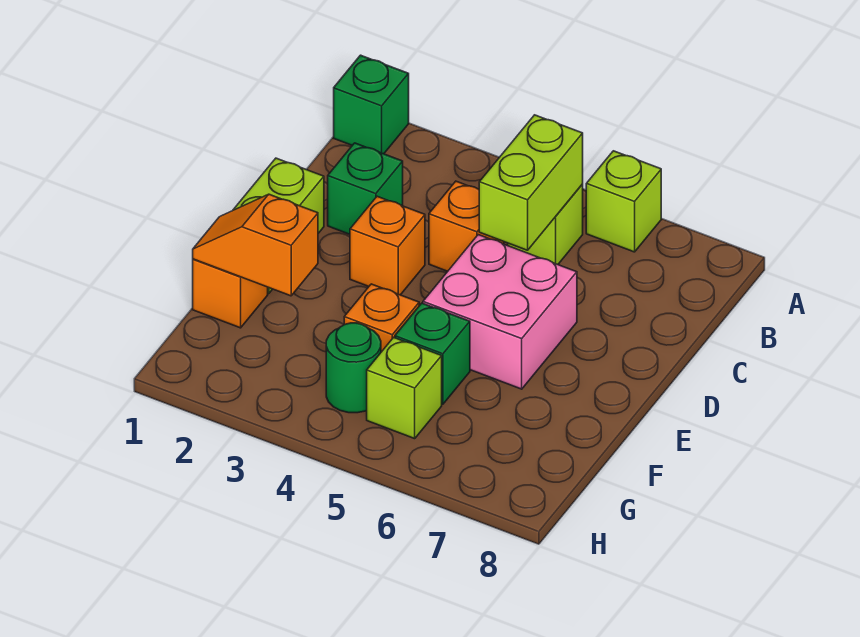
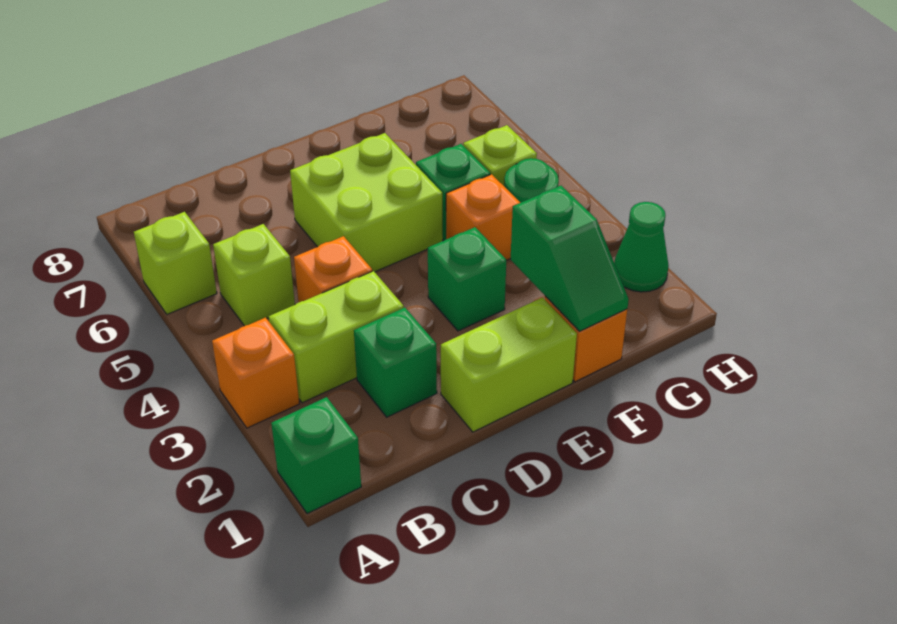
lime brick B5:C5 level 2 -> lime brick B3:C3 level 1
orange brick D3 level 1 -> orange brick A3 level 1
pink brick D5:E6 level 1 -> lime brick D5:E6 level 1
none -> green brick E3 level 1
orange slope F1:F2 level 2 top 2 -> green slope F1:F2 level 2 top 2
none -> green cone H2 level 1

